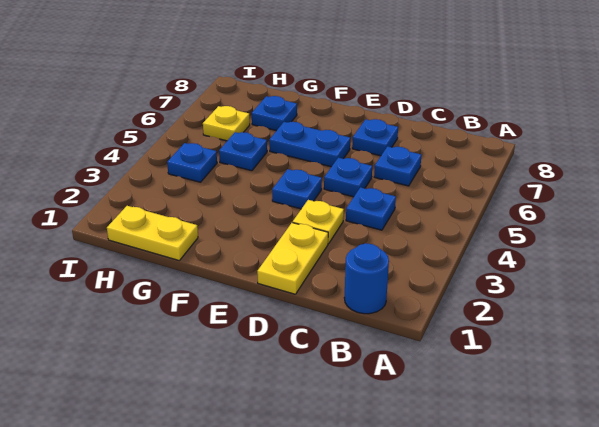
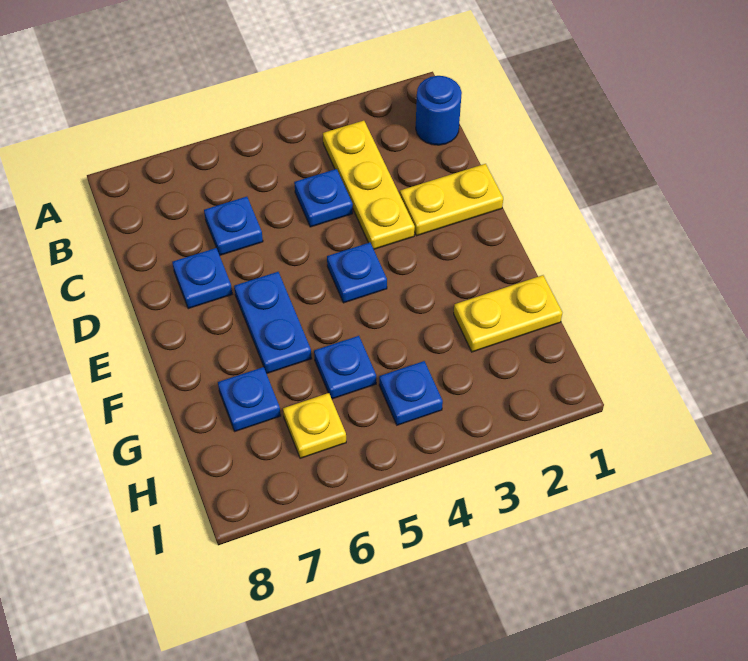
yellow plate D3 level 1 -> yellow plate B3:D3 level 1
blue plate D5 level 1 -> none
yellow plate G1:H1 level 1 -> yellow plate G1:G2 level 1

